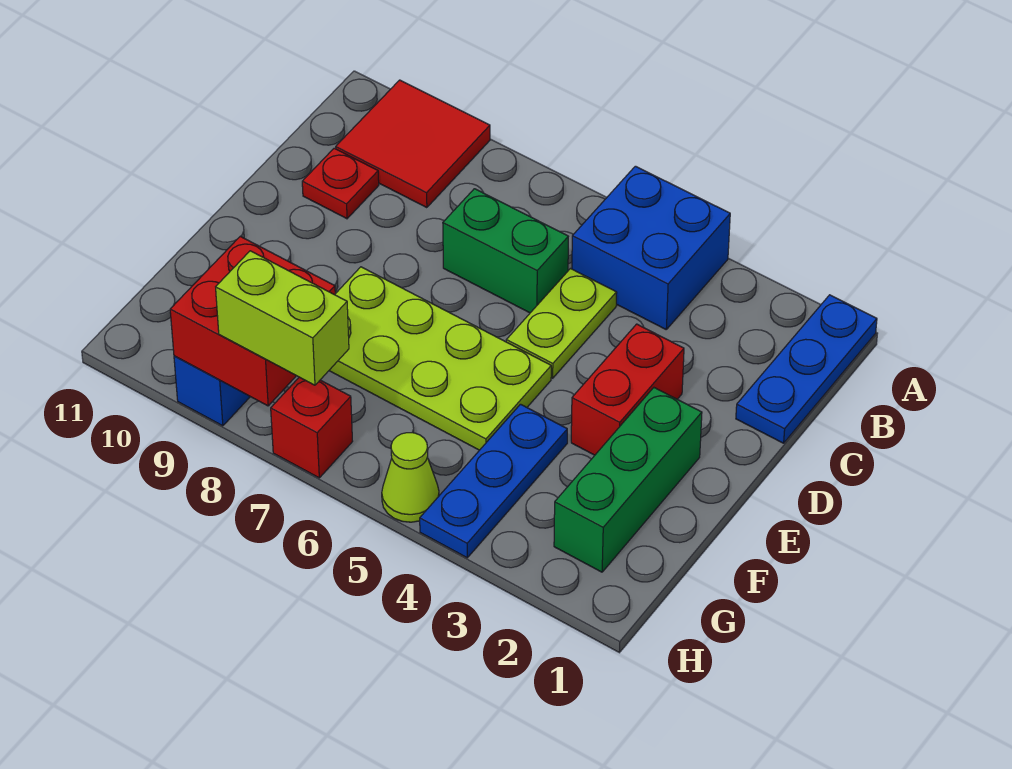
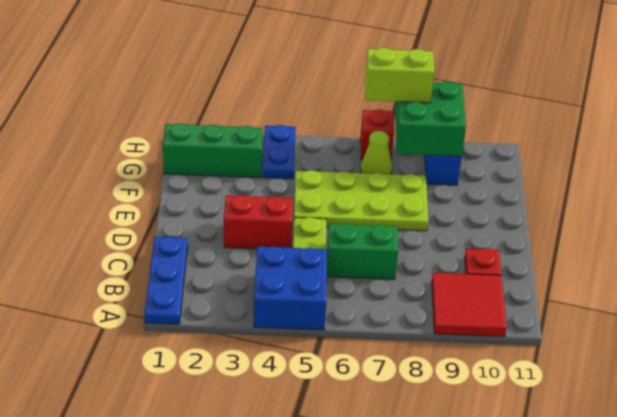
red brick D3:E3 level 1 -> red brick D3:D4 level 1
green brick E2:G2 level 1 -> green brick G1:G3 level 1
blue plate F4:H4 level 1 -> blue plate G4:H4 level 1
red brick G8:H9 level 2 -> green brick G8:H9 level 2
lime cone H5 level 1 -> lime cone G7 level 1

